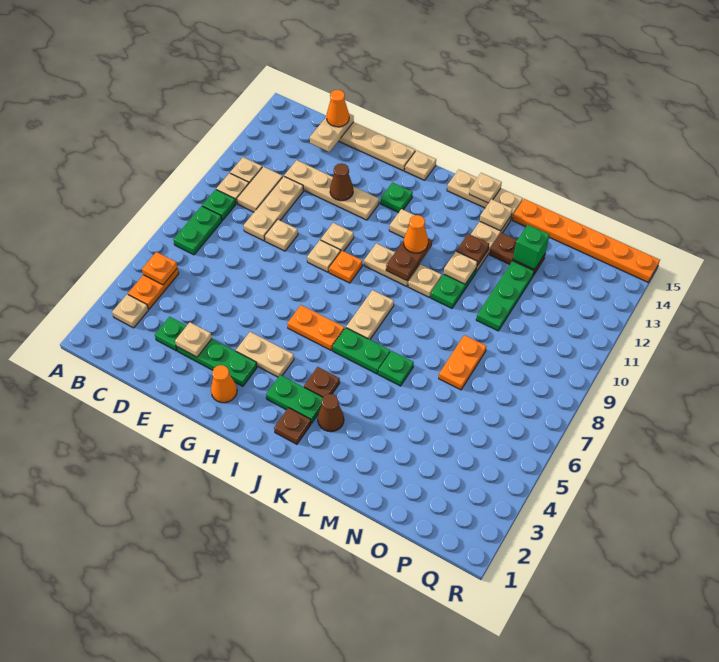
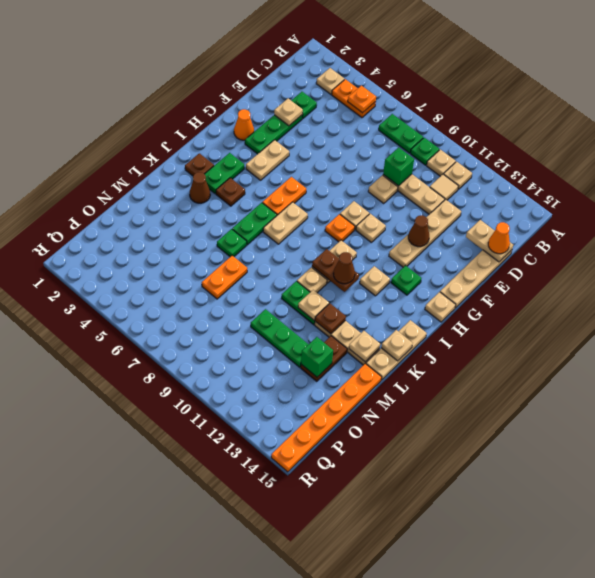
tan tile C10:C11 level 1 -> tan tile C11 level 1
none -> green brick D9 level 2
tan plate J7:J8 level 1 -> tan plate I7:J7 level 1
orange cone J11 level 3 -> brown cone J11 level 3
orange plate N7:N8 level 1 -> orange plate M7:N7 level 1

